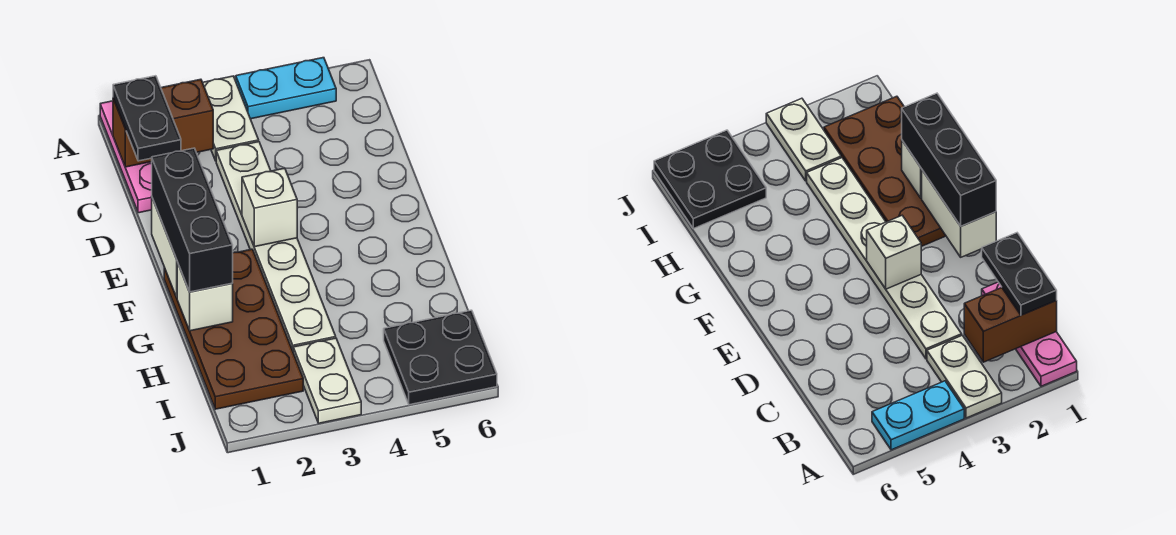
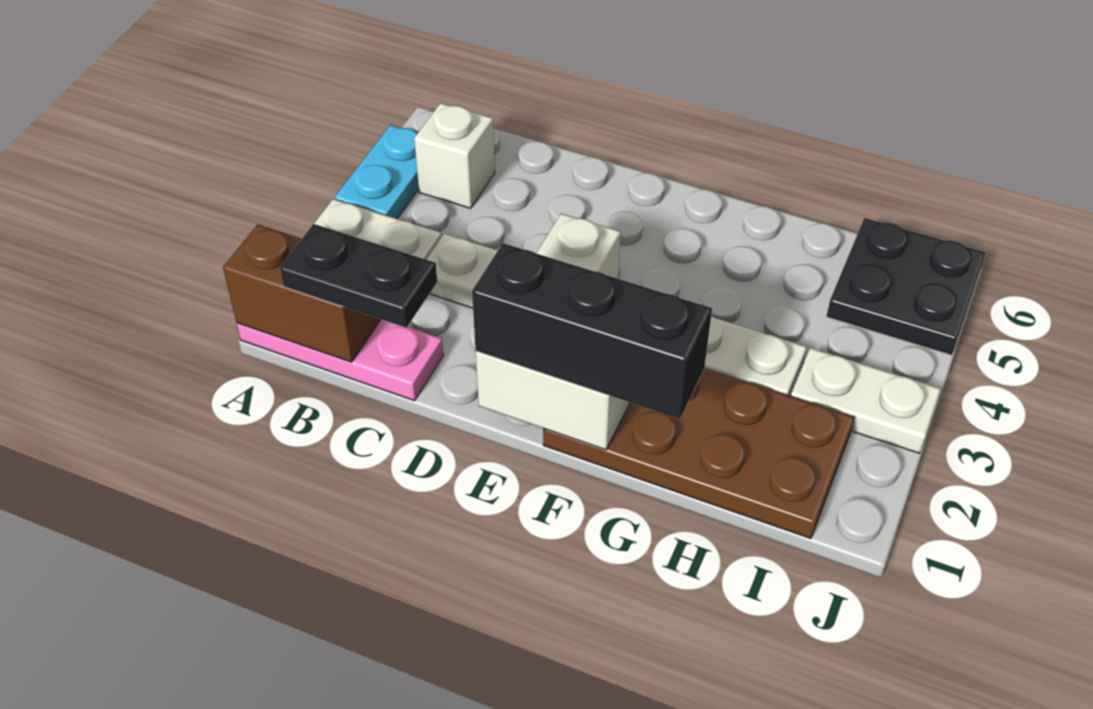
brown brick B1:B2 level 2 -> brown brick A1:B1 level 2
white brick G1 level 2 -> white brick B5 level 1

